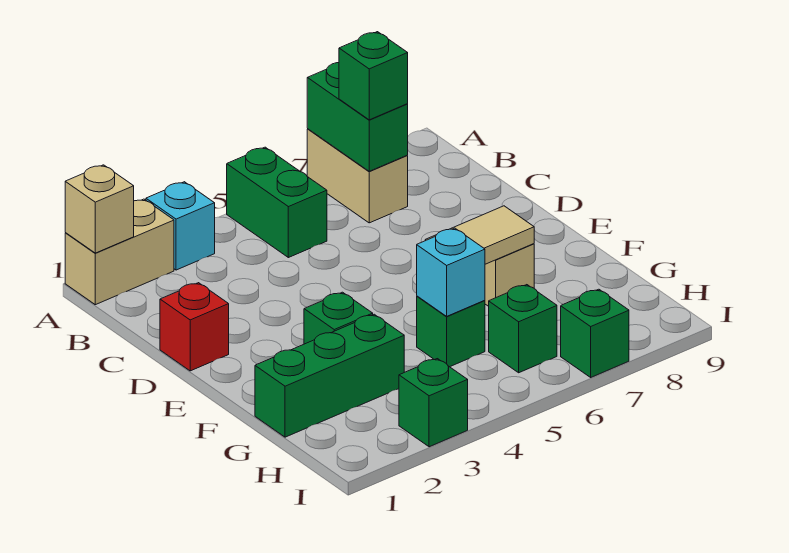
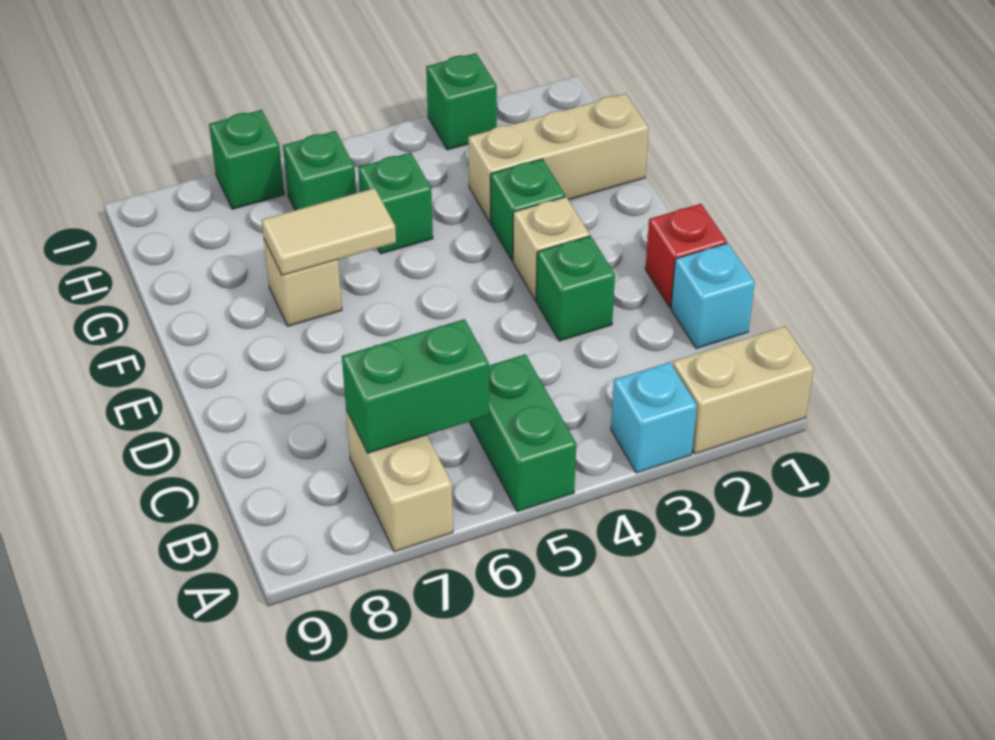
tan brick A1 level 2 -> tan brick E3 level 1
green brick A7:B7 level 2 -> green brick B6:B7 level 2
green brick B7 level 3 -> green brick D3 level 1
green brick G1:G3 level 1 -> tan brick G1:G3 level 1
cyan brick G5 level 2 -> cyan brick C1 level 1

